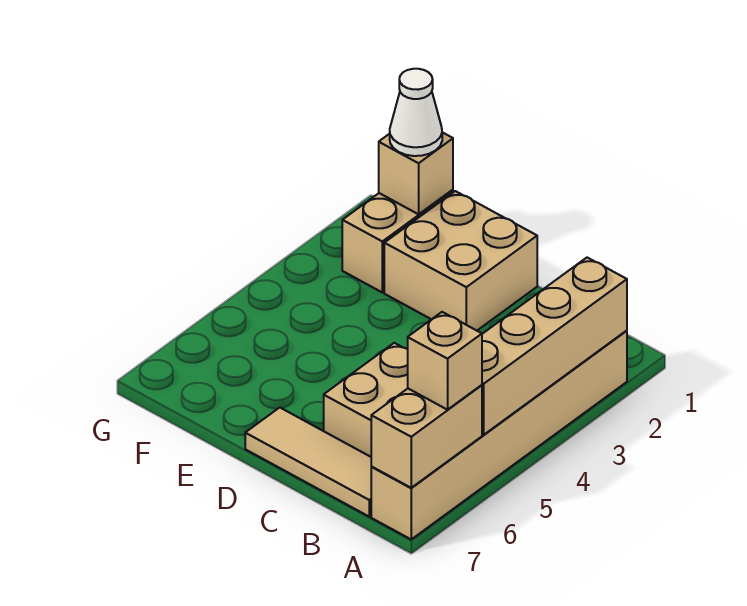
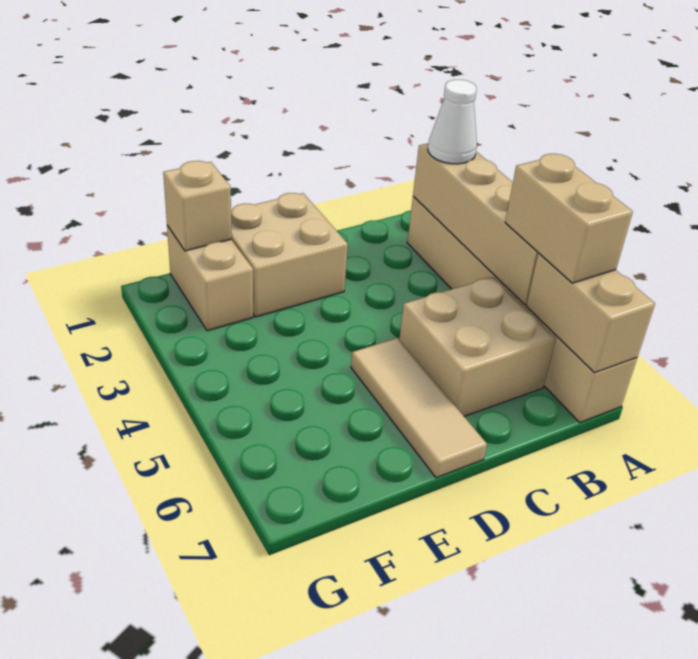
tan brick A6 level 3 -> tan brick A5:A6 level 3
tan tile B7:D7 level 1 -> tan tile D5:D7 level 1
white cone F1 level 3 -> white cone A2 level 3

